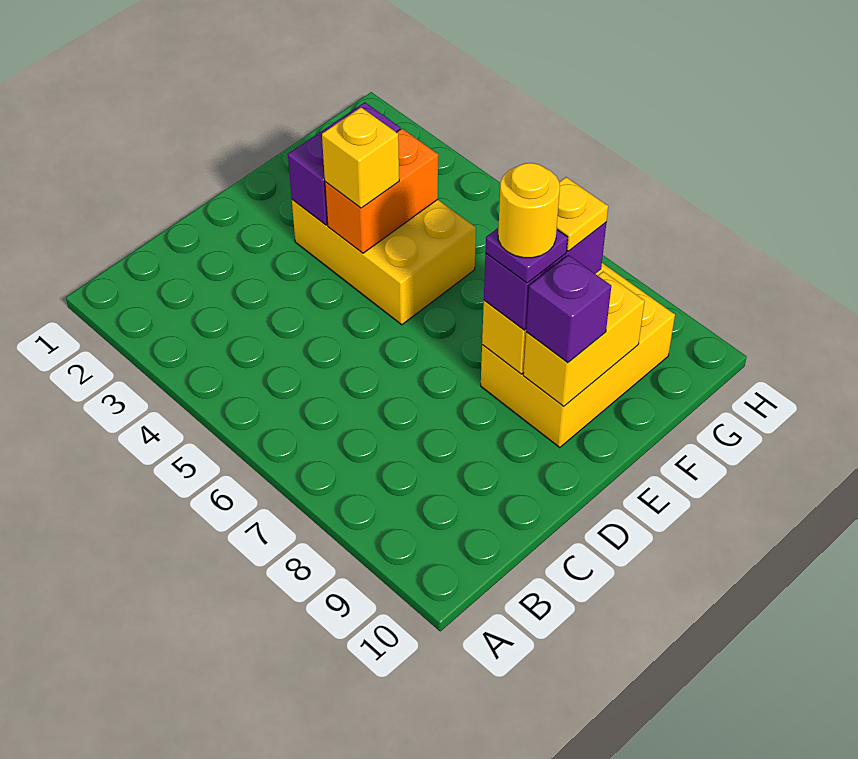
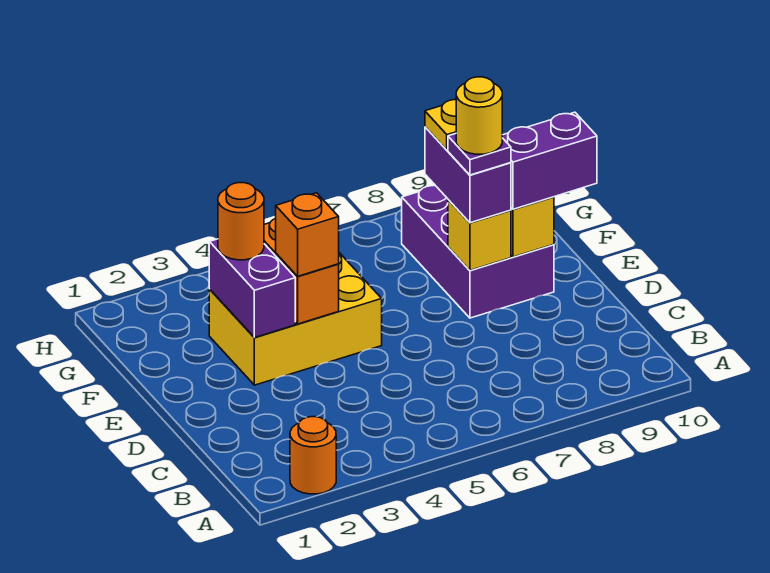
none -> orange round brick A2 level 1
yellow brick E4 level 3 -> orange brick E4 level 3
yellow brick E8:G9 level 1 -> purple brick E8:G9 level 1
purple brick E9 level 3 -> purple brick E9:E10 level 3
none -> orange round brick F3 level 3

